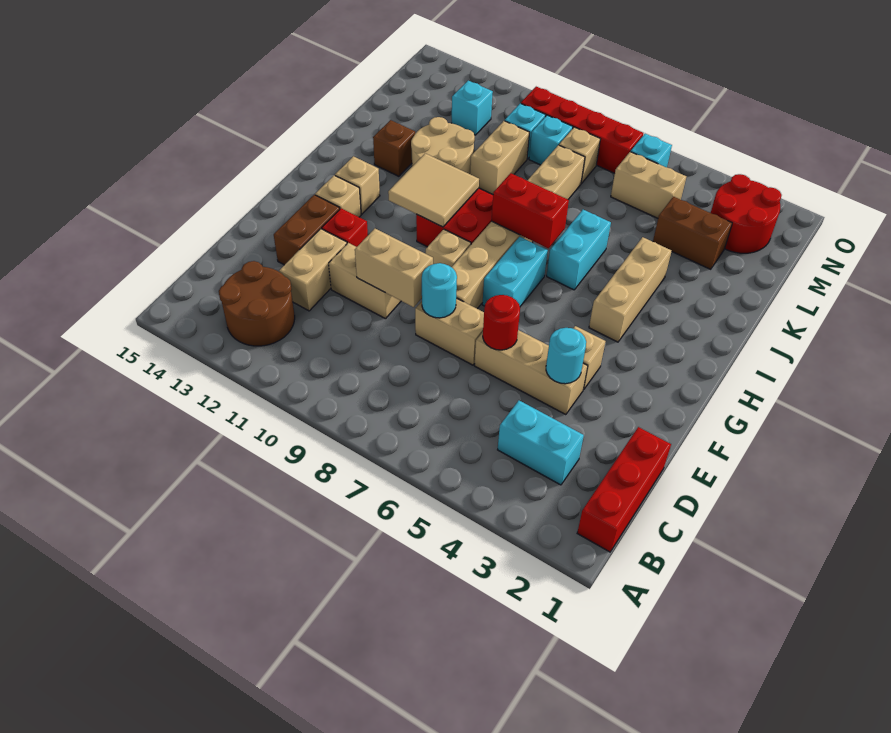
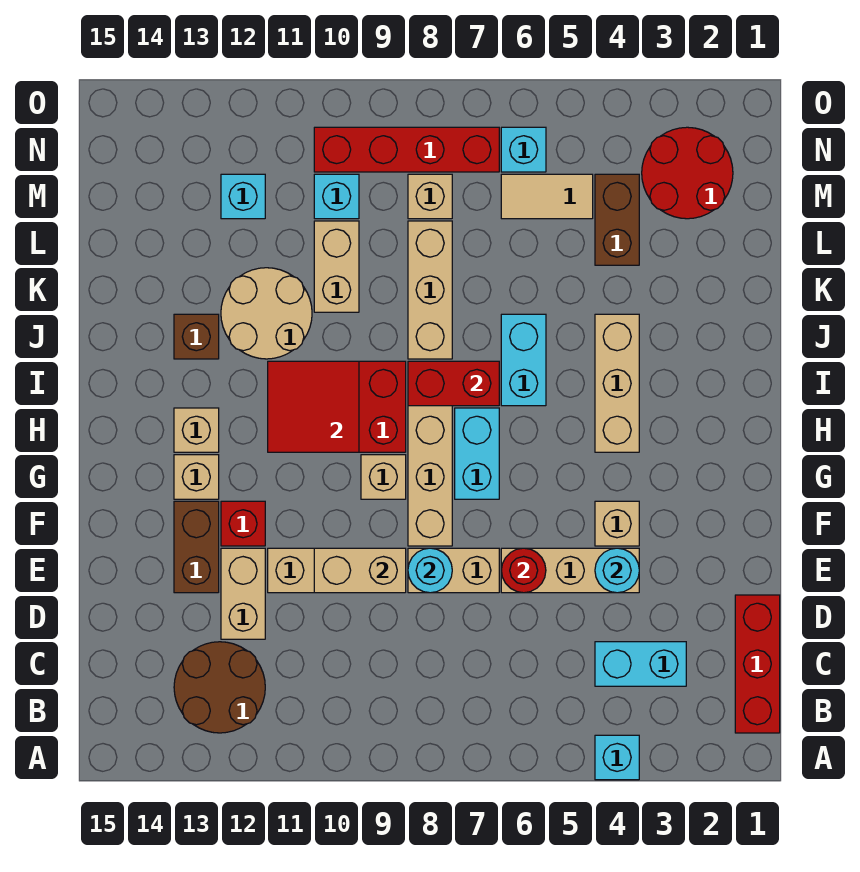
tan tile H10:I11 level 2 -> red tile H10:I11 level 2
brown brick L3:L4 level 1 -> brown brick L4:M4 level 1
tan brick M5:M6 level 1 -> tan tile M5:M6 level 1
cyan brick M9 level 1 -> cyan brick A4 level 1

